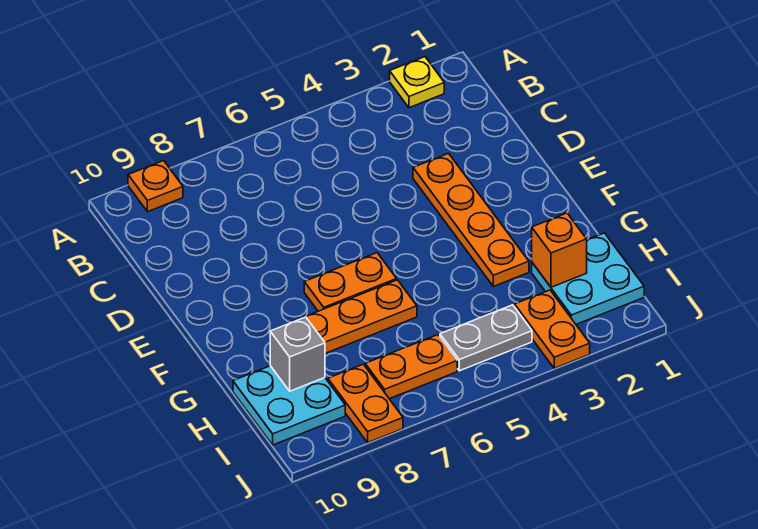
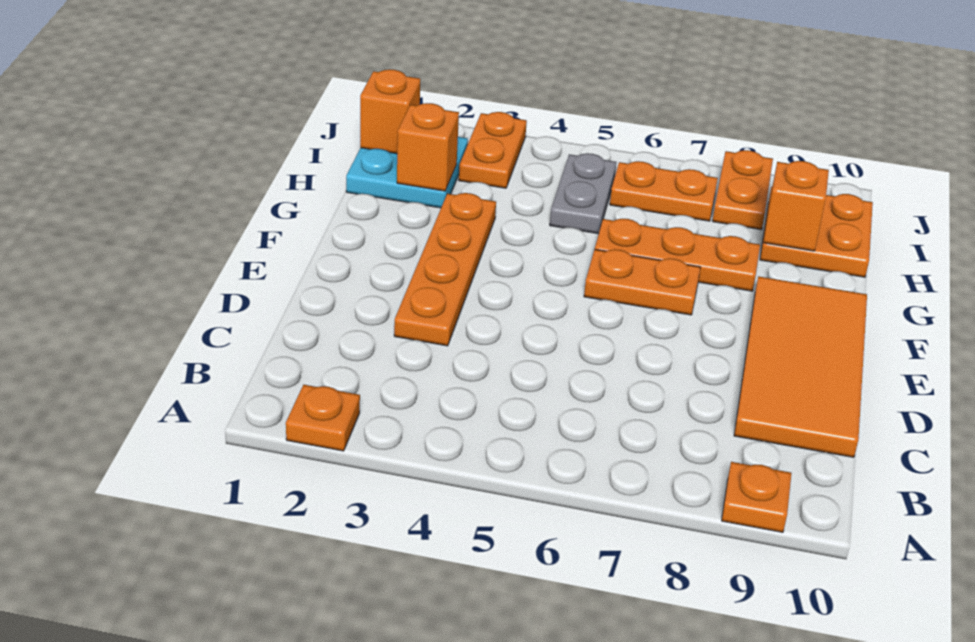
yellow plate A2 level 1 -> orange plate A2 level 1
none -> orange tile C9:F10 level 1
cyan plate H9:I10 level 1 -> orange plate H9:I10 level 1
grey brick H9 level 2 -> orange brick H9 level 2
none -> orange brick I1 level 2
grey plate I4:I5 level 1 -> grey plate H5:I5 level 1

